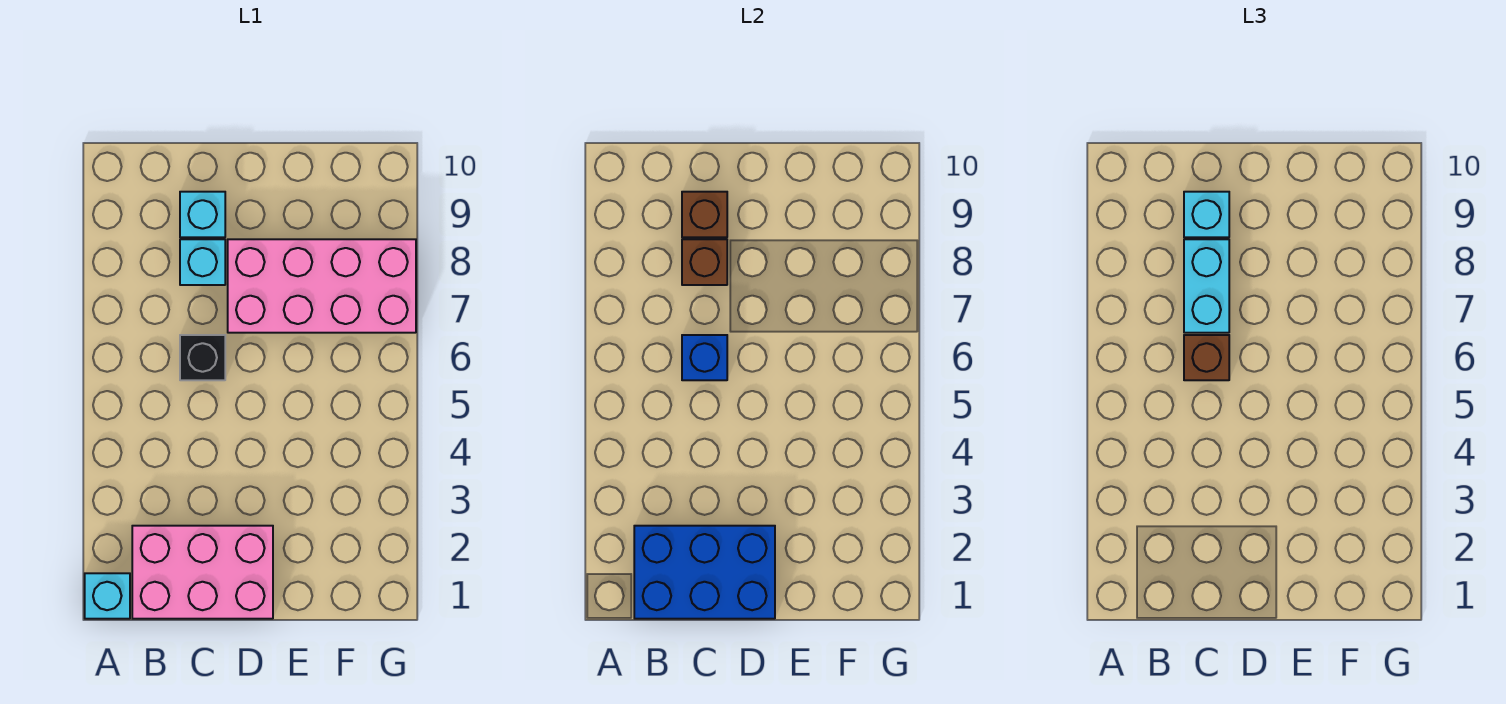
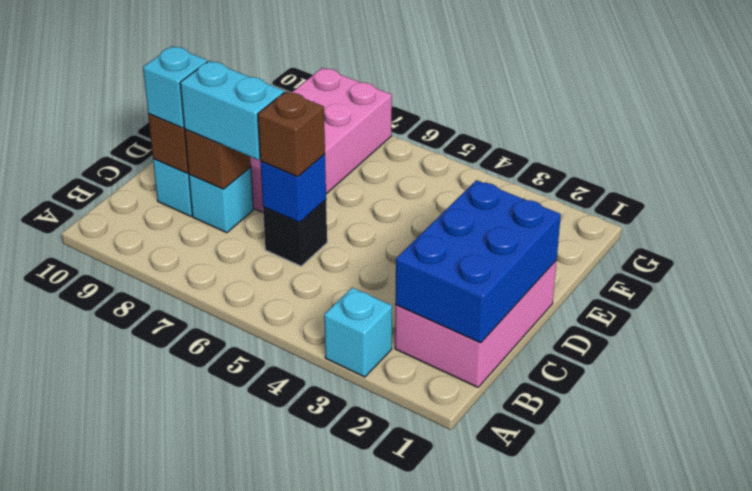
cyan brick A1 level 1 -> cyan brick A3 level 1

